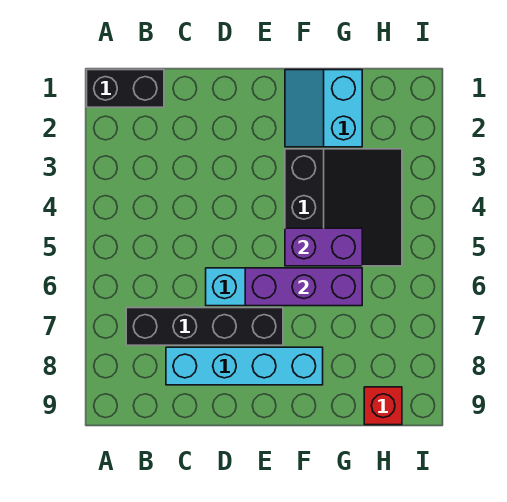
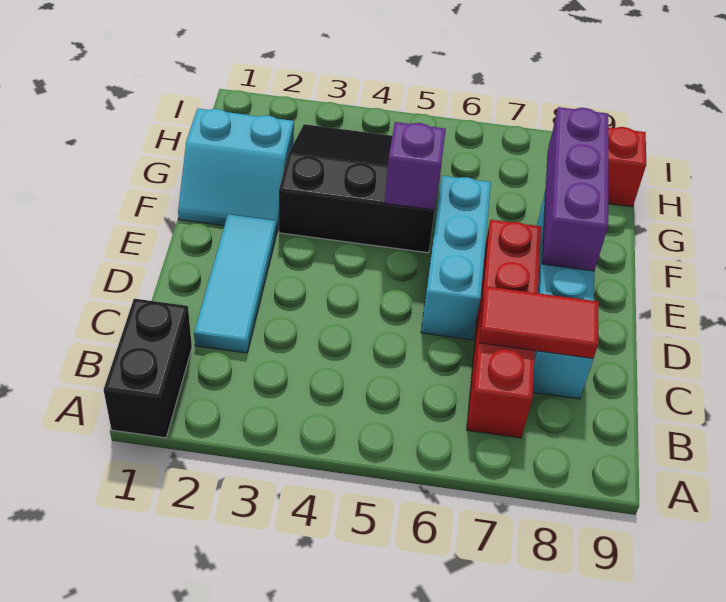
black brick B7:E7 level 1 -> red brick B7:E7 level 1
none -> cyan tile C2:E2 level 1
none -> red tile C7:C8 level 2
purple brick E6:G6 level 2 -> purple brick E8:G8 level 2
purple brick F5:G5 level 2 -> purple brick F5 level 2

